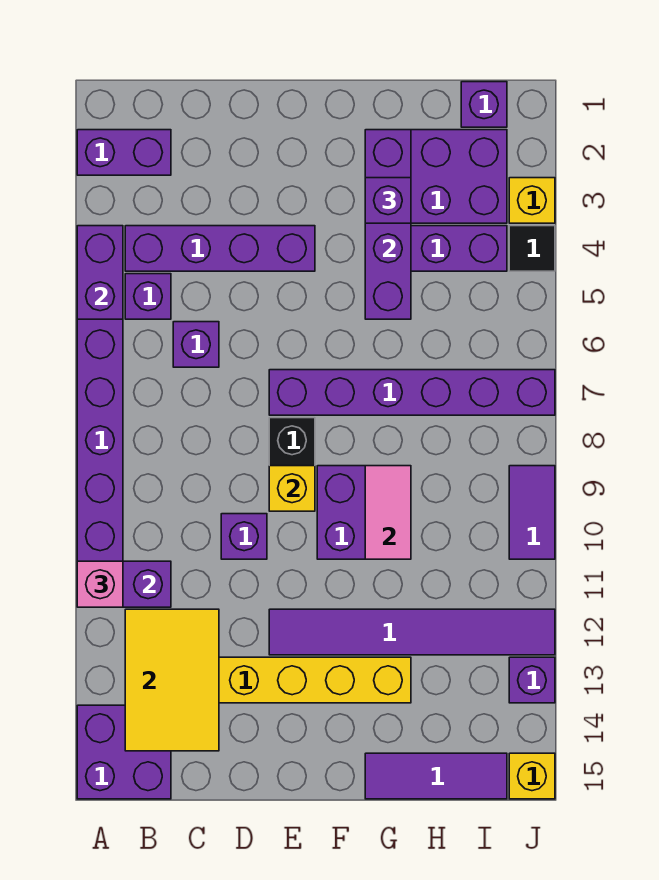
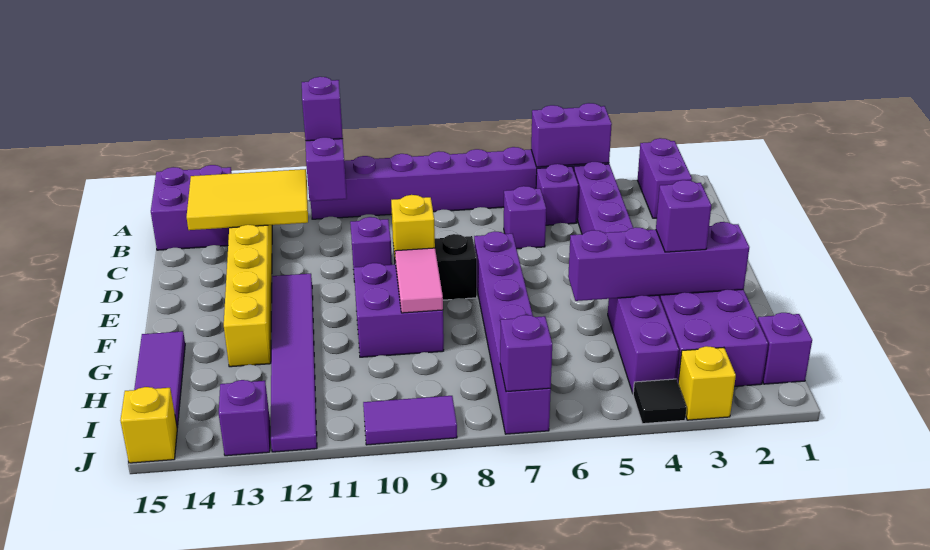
pink brick A11 level 3 -> purple brick A11 level 3
pink tile G9:G10 level 2 -> pink tile F9:G9 level 2
none -> purple brick J7 level 2

